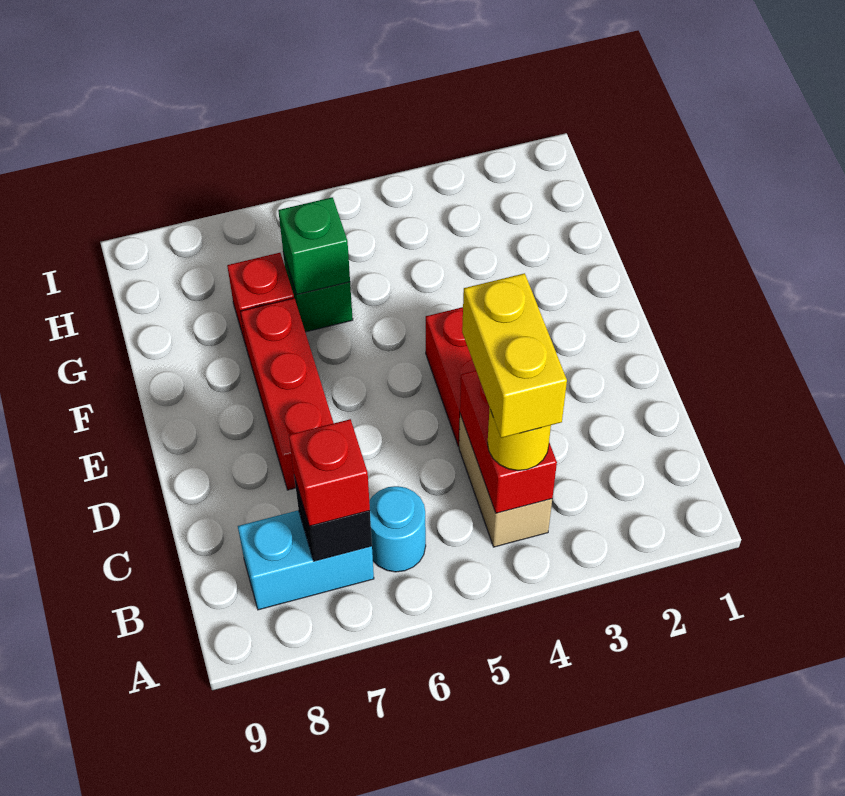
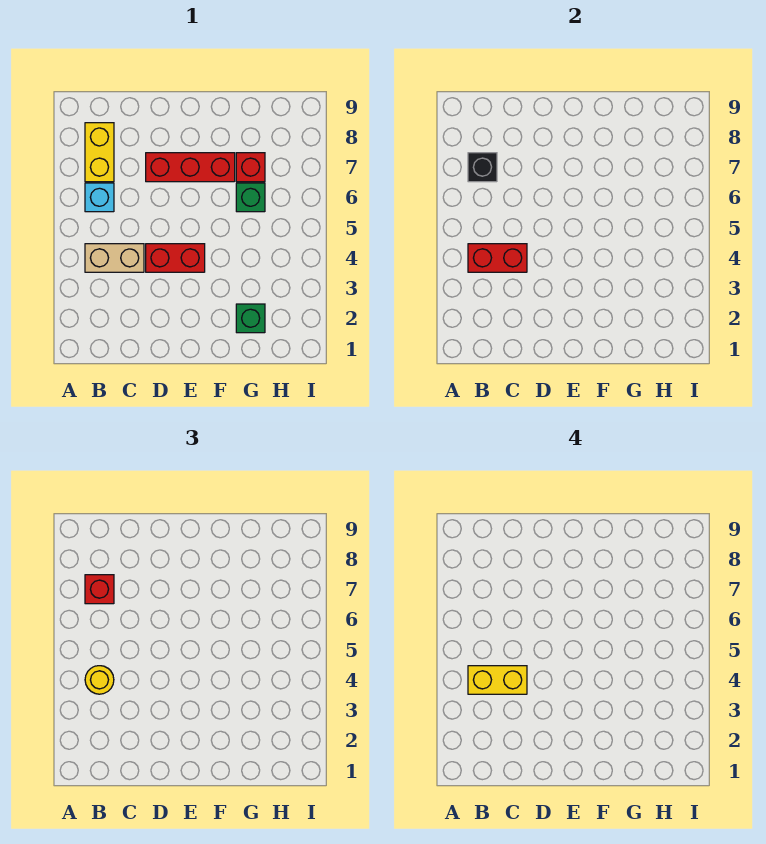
cyan round brick B6 level 1 -> cyan brick B6 level 1
cyan brick B7:B8 level 1 -> yellow brick B7:B8 level 1
green brick G6 level 2 -> green brick G2 level 1

